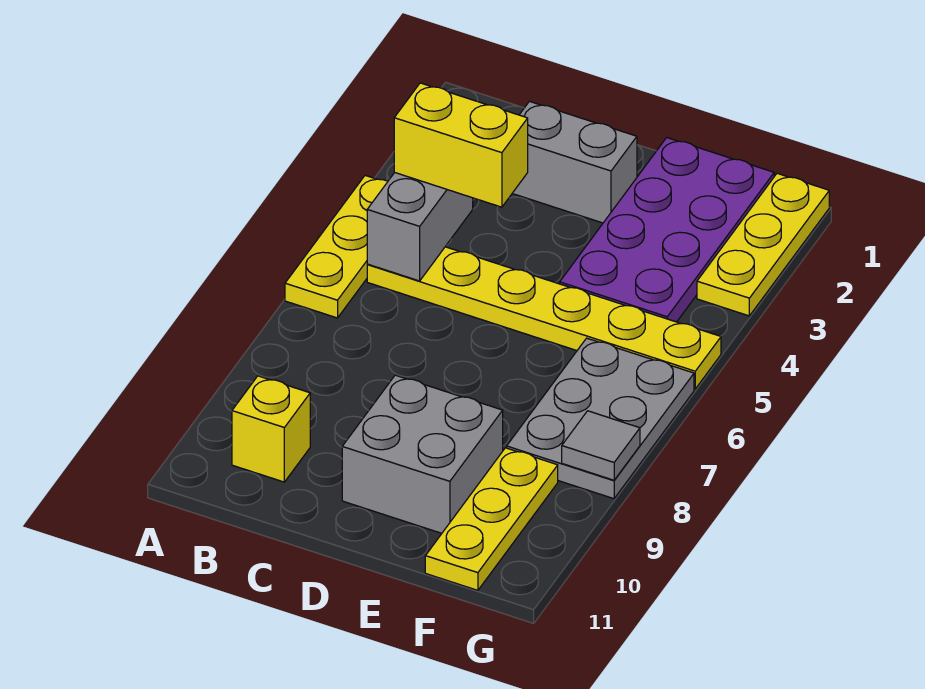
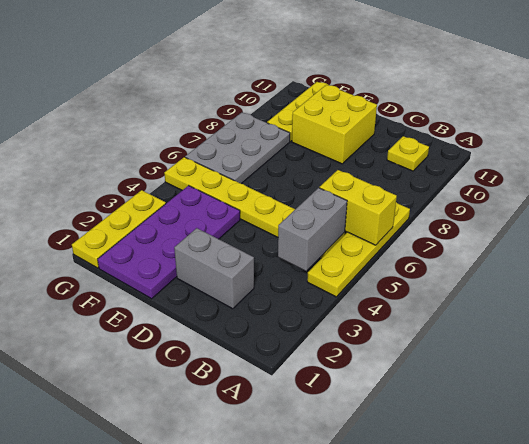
yellow plate A4:A6 level 1 -> yellow plate A4:A7 level 1
yellow brick B4:C4 level 3 -> yellow brick A6:B6 level 2
yellow brick B10 level 1 -> yellow plate B10 level 1
grey brick D9:E10 level 1 -> yellow brick D9:E10 level 1
grey tile G8 level 2 -> none

